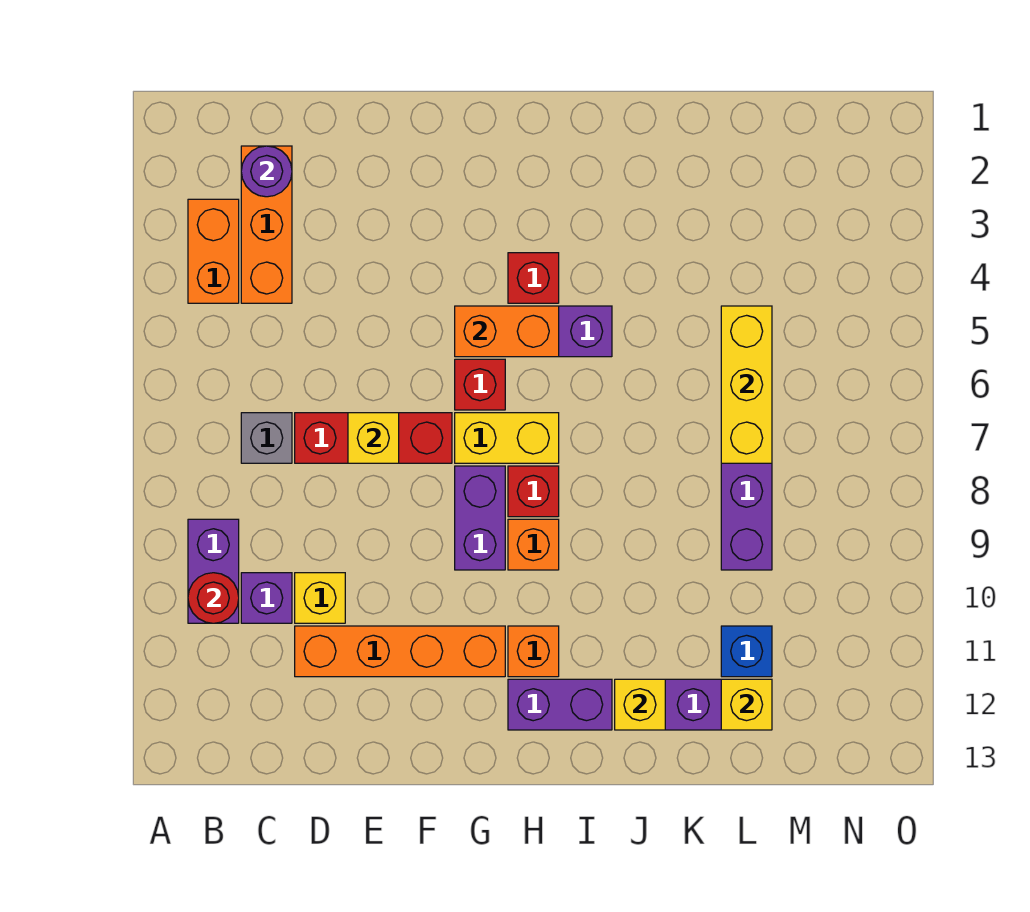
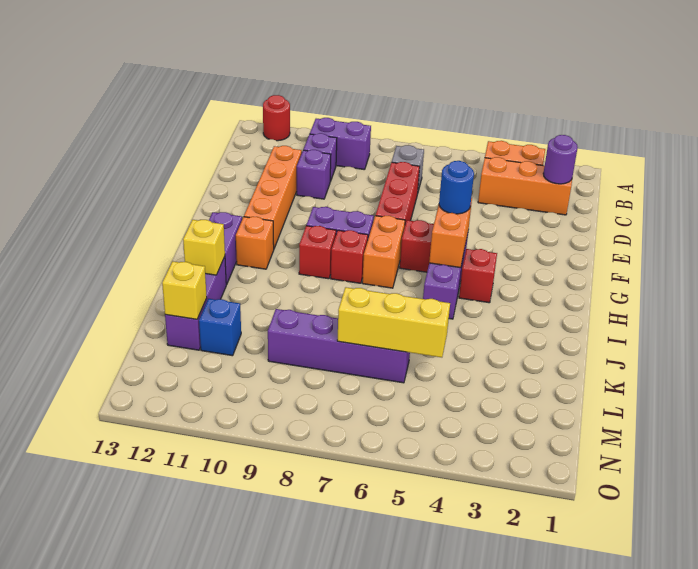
red round brick B10 level 2 -> red round brick A12 level 1
yellow brick D10 level 1 -> purple brick D10 level 1
yellow brick E7 level 2 -> none
none -> blue round brick G5 level 3
yellow brick G7:H7 level 1 -> orange brick G7:H7 level 1
orange brick H9 level 1 -> red brick H9 level 1

